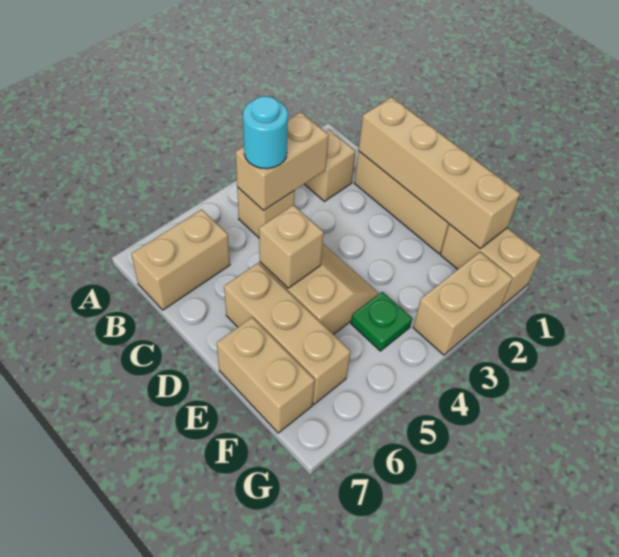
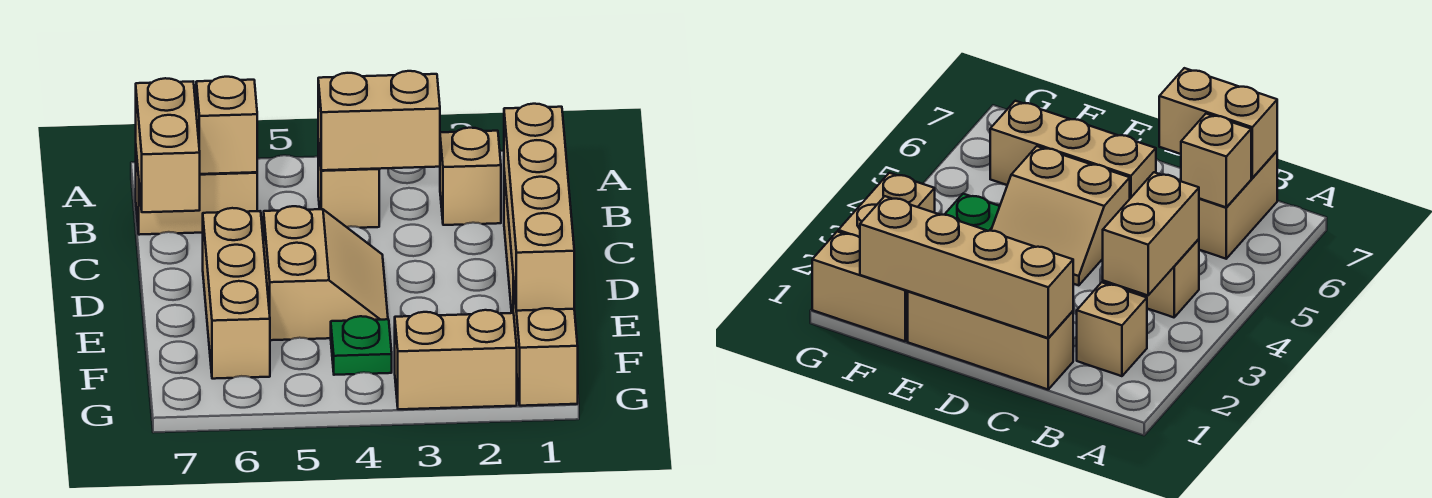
cyan round brick B4 level 3 -> none
tan brick D5 level 2 -> tan brick B6 level 2
tan brick E7:F7 level 1 -> tan brick B7:C7 level 2

